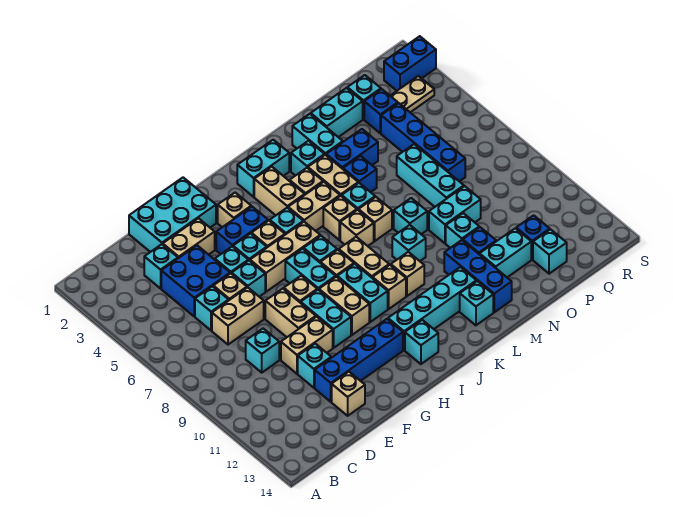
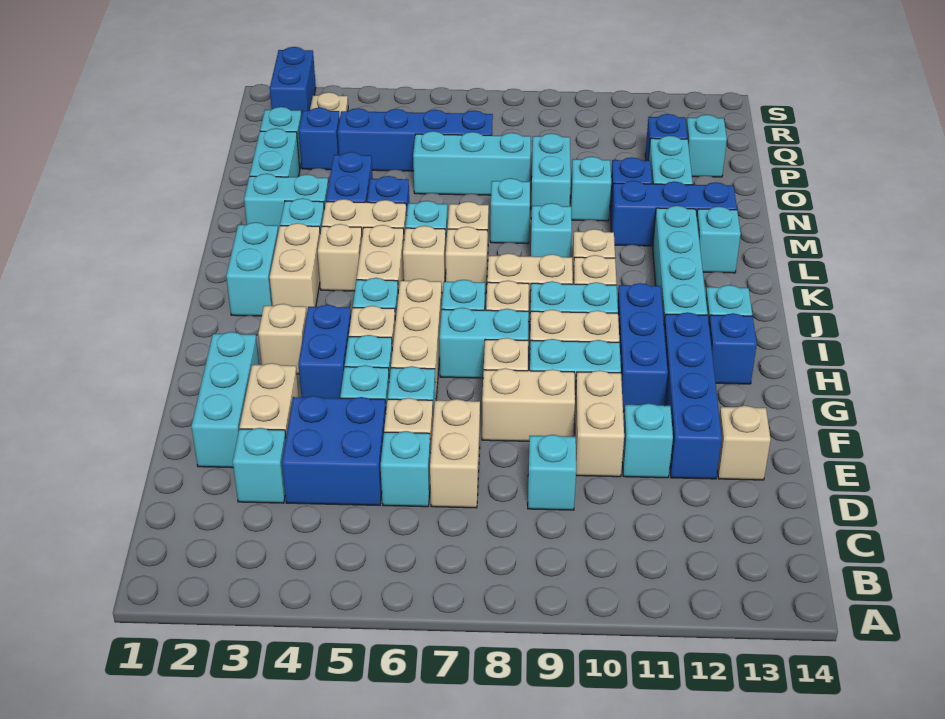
cyan brick E1:G2 level 1 -> cyan brick E2:G2 level 1
none -> blue brick G11:I11 level 1
none -> blue brick H13 level 1
tan brick J3:J4 level 1 -> tan brick J3:K3 level 1

